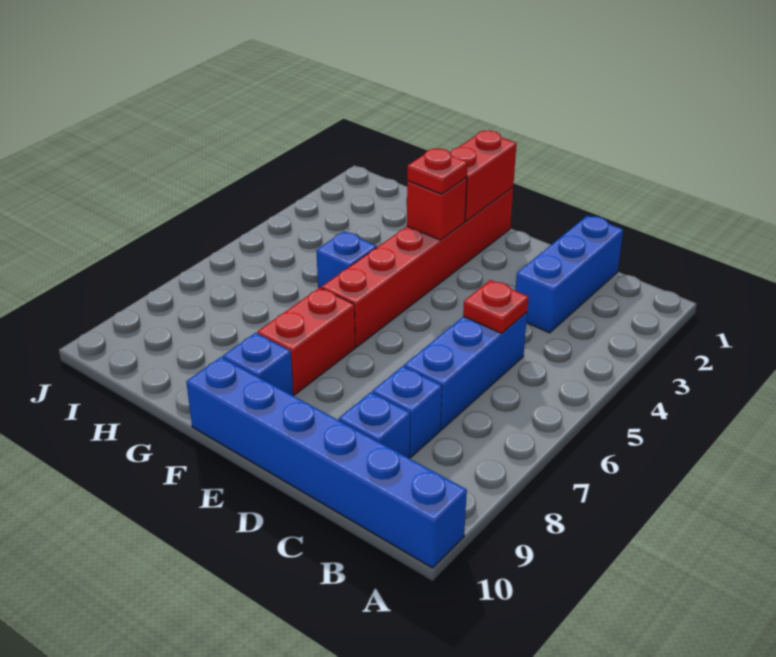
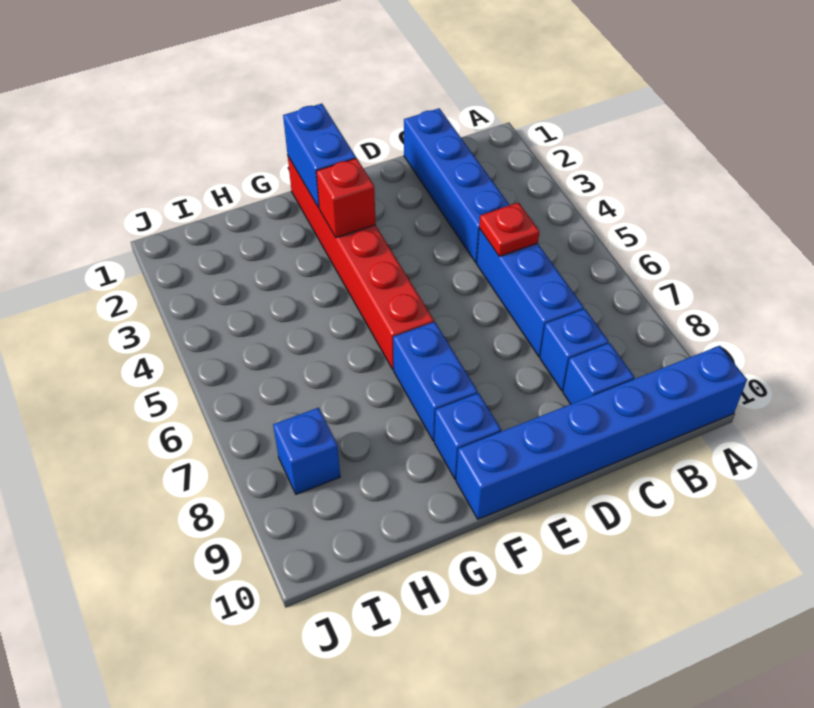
blue brick C1:C3 level 1 -> blue brick C1:C4 level 1
red brick F1:F2 level 2 -> blue brick F1:F2 level 2
red plate F3 level 3 -> none
red brick F7:F8 level 1 -> blue brick F7:F8 level 1
blue brick G5 level 1 -> blue brick I8 level 1

